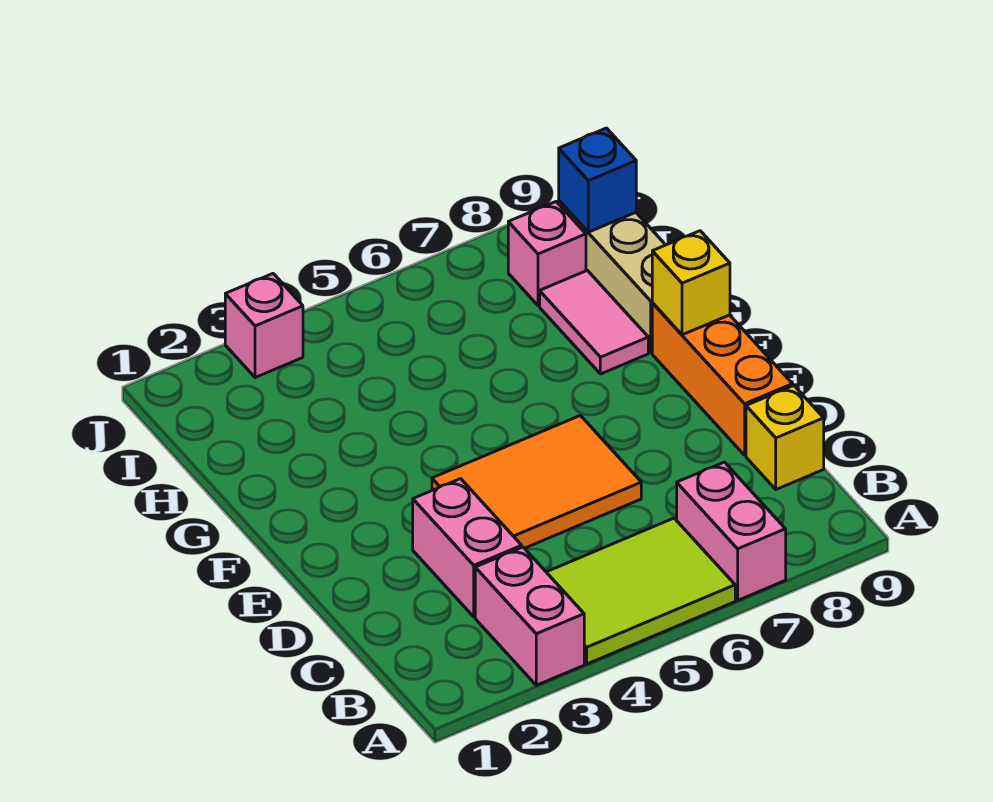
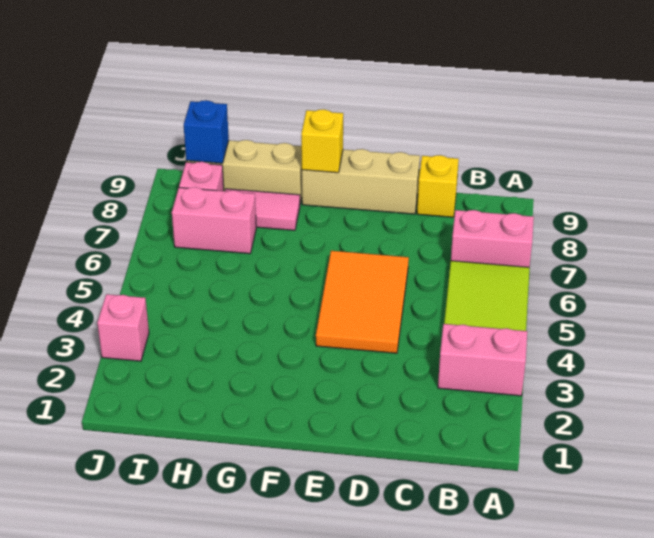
pink brick C3:D3 level 1 -> pink brick H7:I7 level 1
orange brick D9:F9 level 1 -> tan brick D9:F9 level 1

